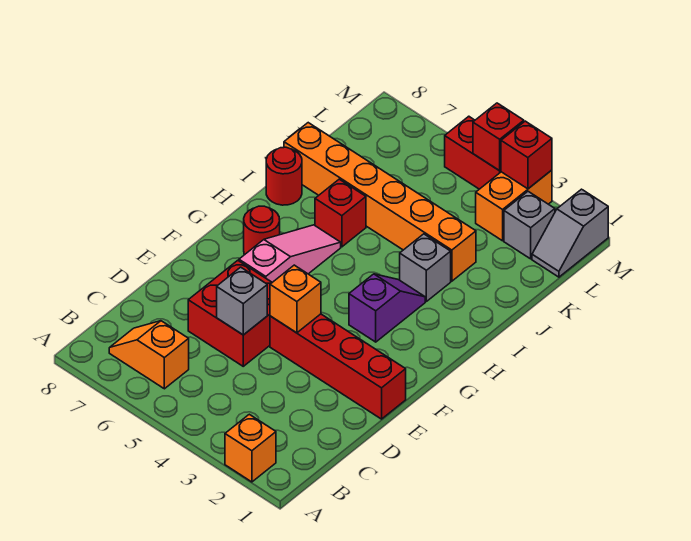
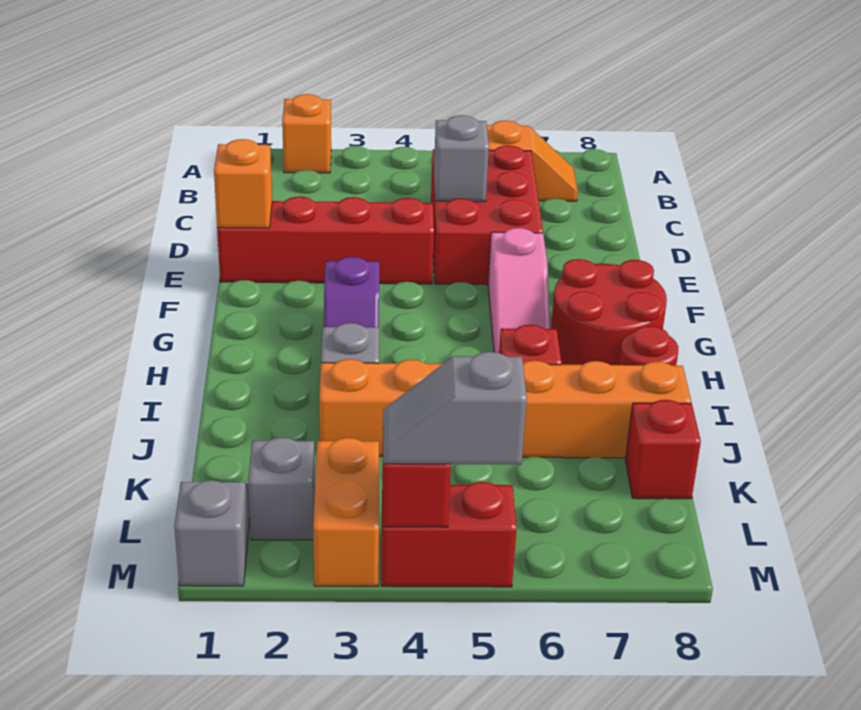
red brick D5:E6 level 1 -> red brick C5:E6 level 1
orange brick E4 level 2 -> orange brick E1 level 2
red round brick G7 level 1 -> red round brick G7:H8 level 1
red brick M3 level 2 -> red brick K8 level 1
none -> grey slope M4:M5 level 3 top 5

